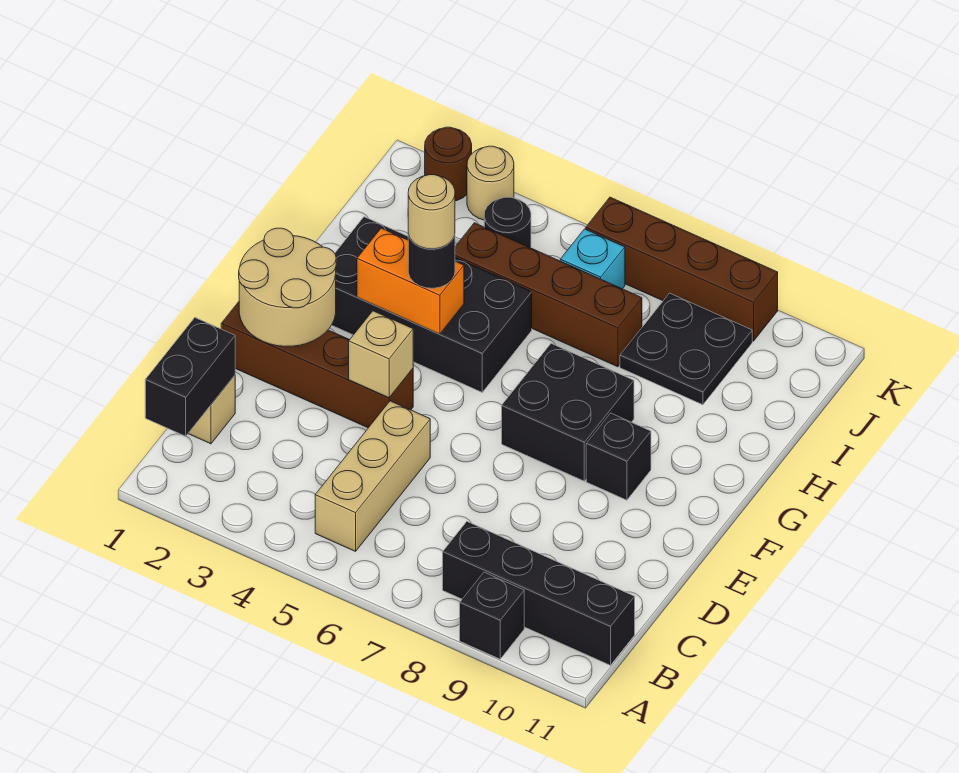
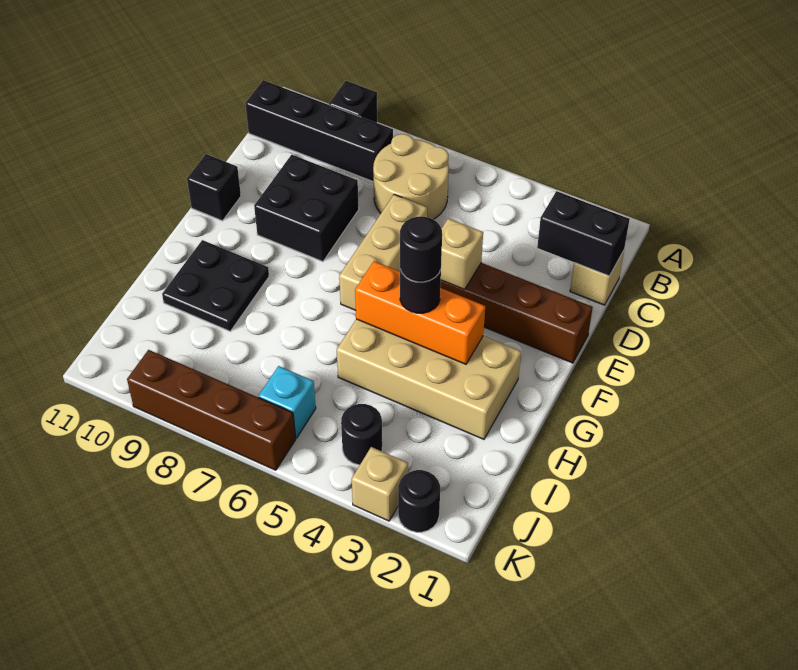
black brick B1:C1 level 2 -> black brick C1:C2 level 2
tan brick B5:D5 level 1 -> tan brick D6:F6 level 1
tan round brick E1:F2 level 2 -> tan round brick B6:C7 level 1
black brick F7:G8 level 1 -> black brick D8:E9 level 1
black brick F9 level 1 -> black brick E11 level 1
black brick G2:H5 level 1 -> tan brick G2:H5 level 1
orange brick G3:G4 level 2 -> orange brick G3:G5 level 2
tan round brick G4 level 4 -> black round brick G4 level 4
brown brick I4:I7 level 1 -> none
black plate I8:J9 level 1 -> black plate G9:H10 level 1
brown round brick K2 level 1 -> black round brick K2 level 1
tan round brick K3 level 1 -> tan brick K3 level 1

